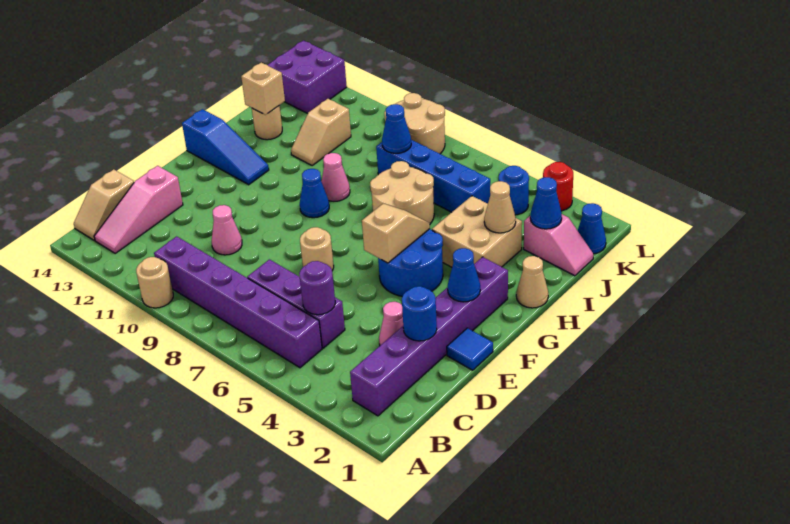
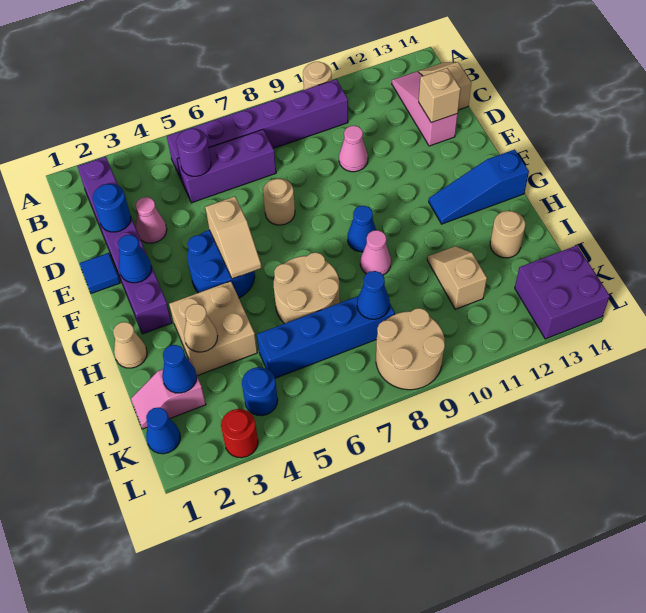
tan brick I13 level 2 -> tan brick D13 level 2

